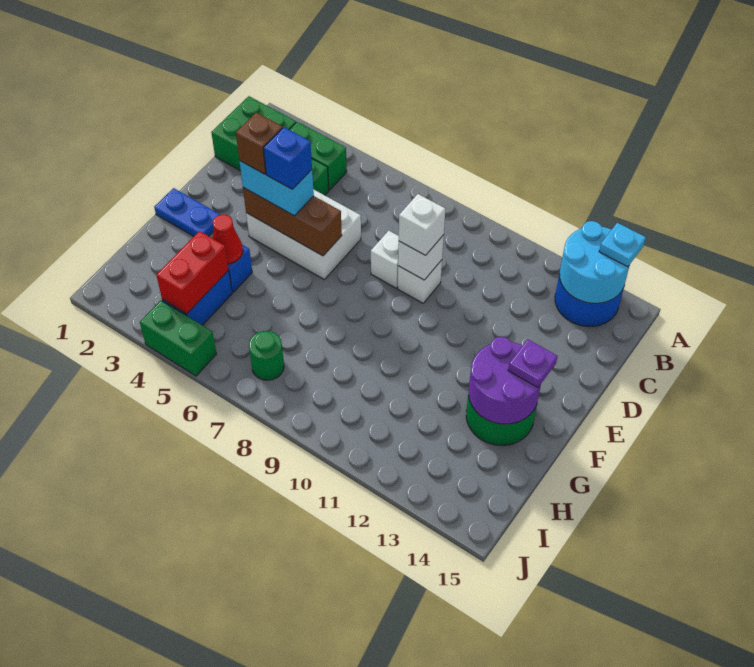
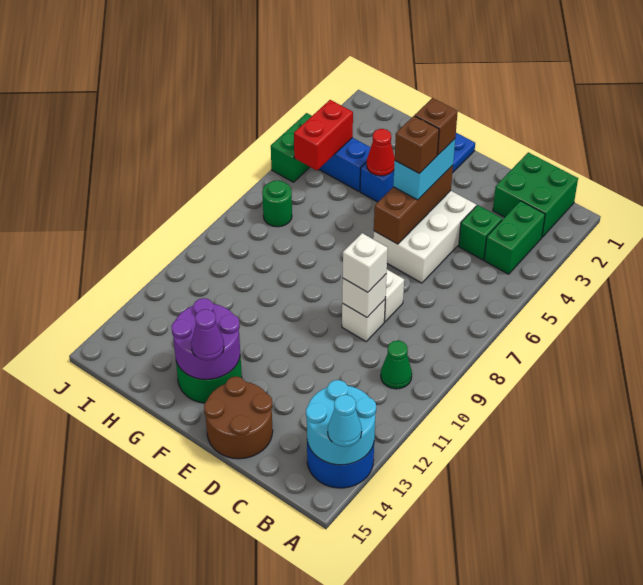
cyan plate A14 level 3 -> cyan cone A14 level 3
none -> green cone B10 level 1
none -> brown round brick D14:E15 level 1
blue brick E5 level 4 -> brown brick E5 level 4
purple plate F14 level 3 -> purple cone F14 level 3
red brick H4:I4 level 2 -> red brick I4:I5 level 2

